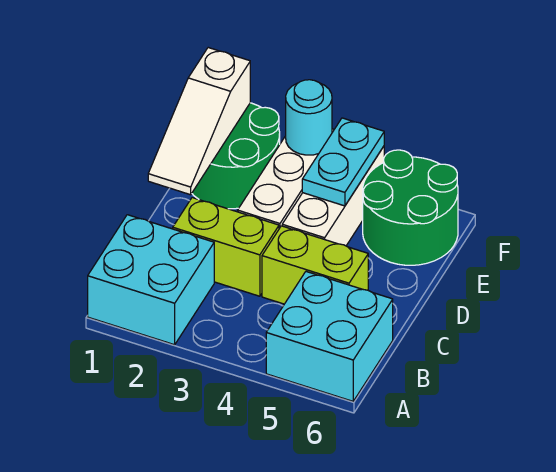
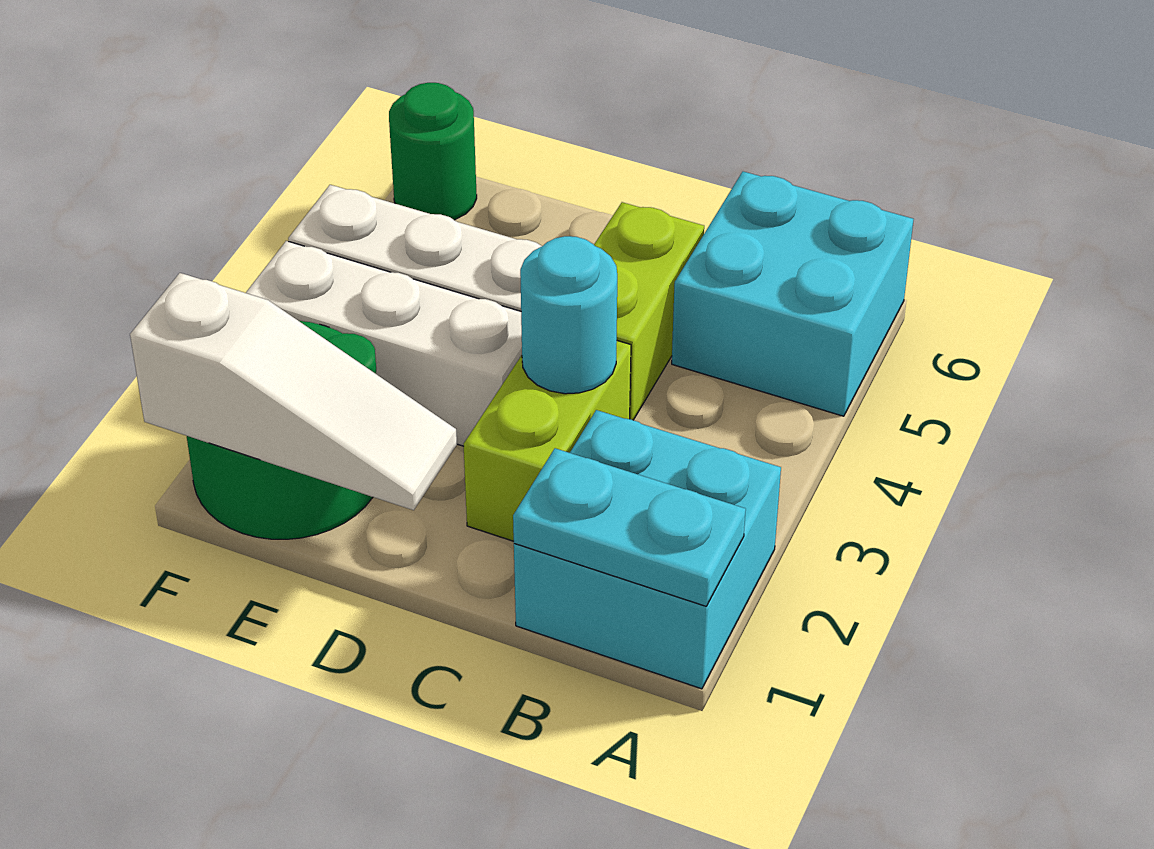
cyan plate E4:F4 level 2 -> cyan plate A1:B1 level 2
green round brick E5:F6 level 1 -> green round brick F6 level 1
cyan round brick F3 level 2 -> cyan round brick C3 level 2

